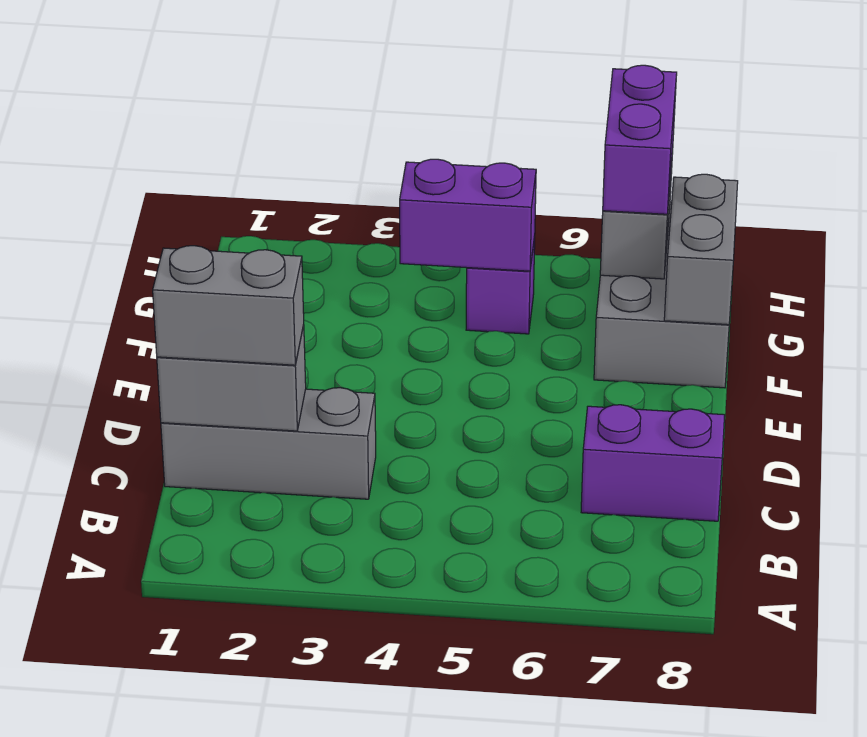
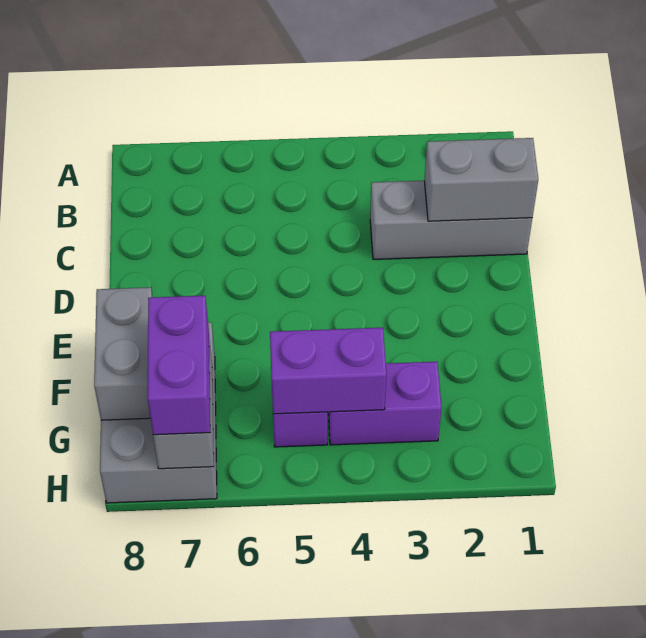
grey brick C1:C2 level 3 -> none
purple brick C7:C8 level 1 -> purple brick G3:G4 level 1

